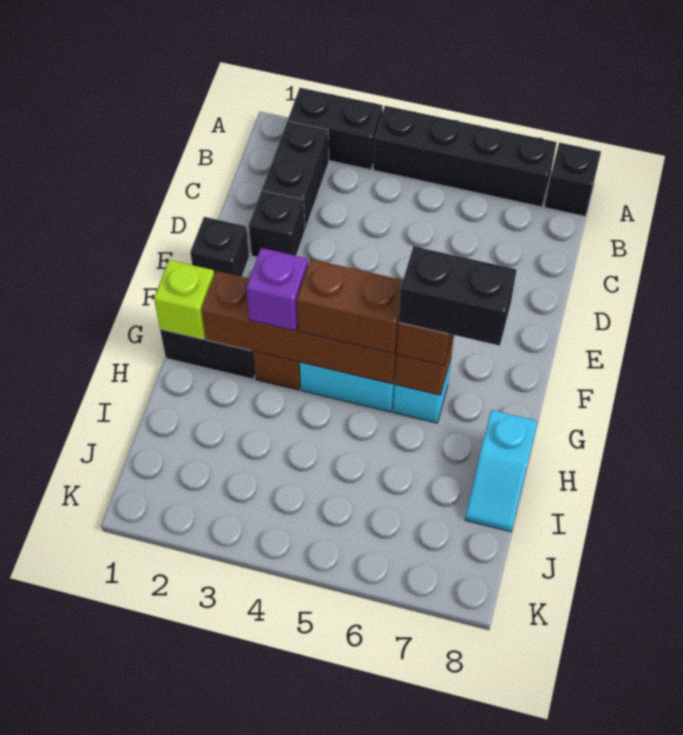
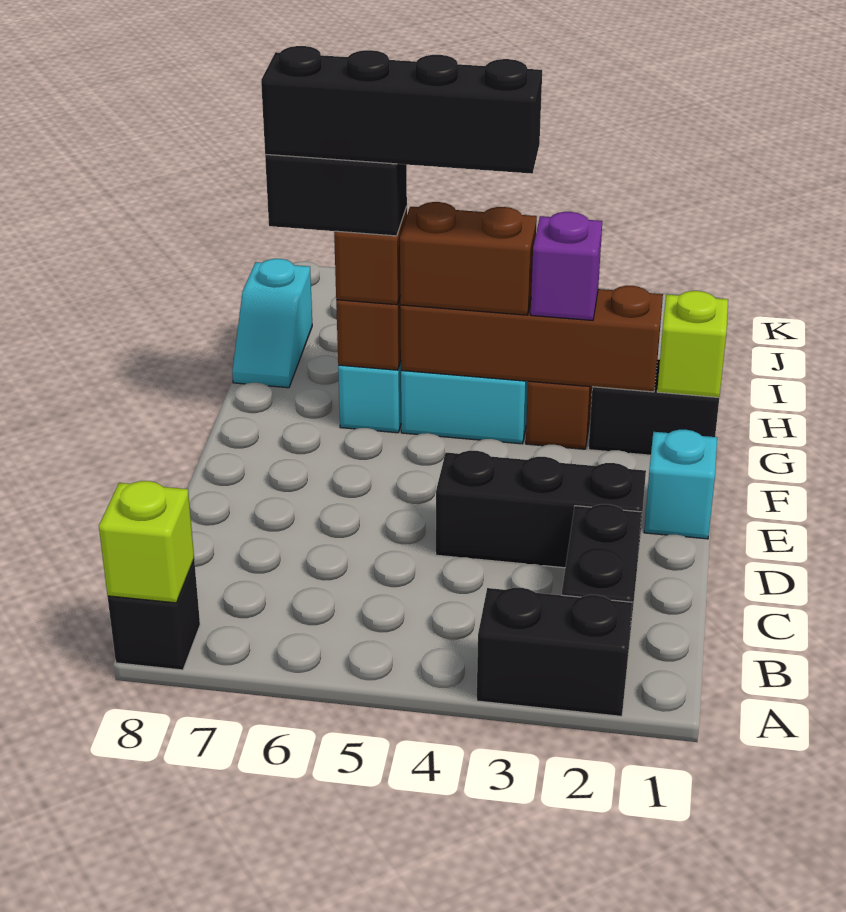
black brick A4:A7 level 1 -> black brick G4:G7 level 5
none -> lime brick A8 level 2
black brick D2 level 1 -> black brick D2:D4 level 1
black brick E1 level 1 -> cyan brick E1 level 1
cyan slope H8:I8 level 1 top H -> cyan slope H8:I8 level 1 top I

